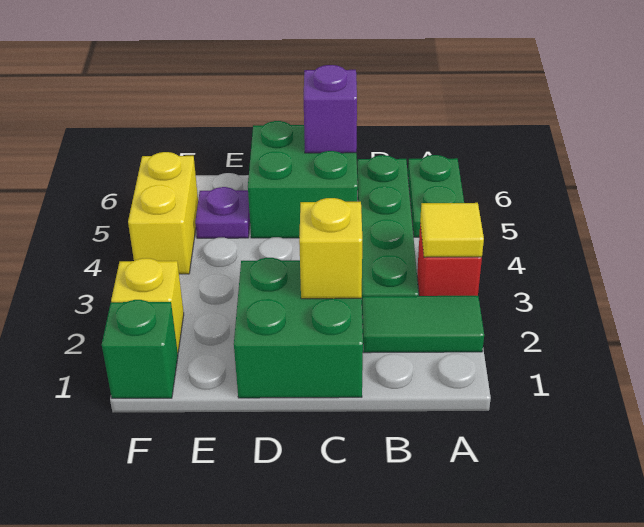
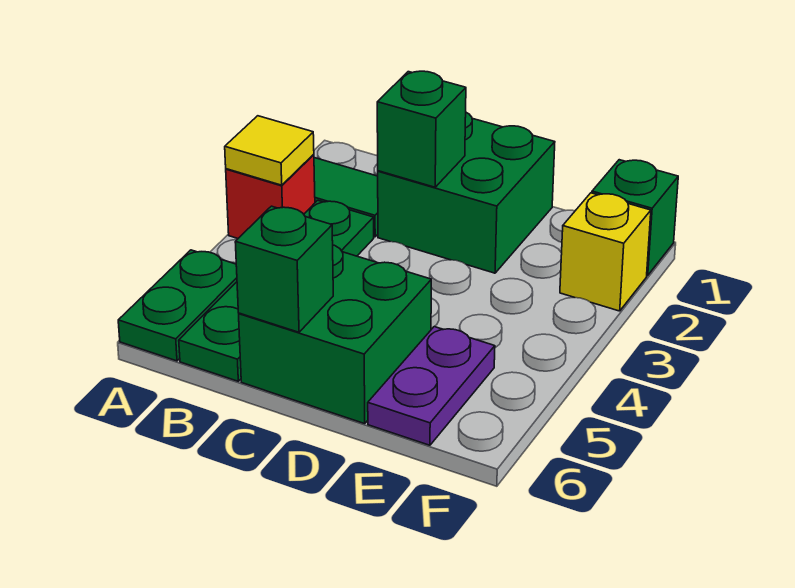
yellow brick C2 level 2 -> green brick C2 level 2
purple brick C6 level 2 -> green brick C6 level 2
purple plate E5 level 1 -> purple plate E5:E6 level 1
yellow brick F4:F5 level 1 -> none

